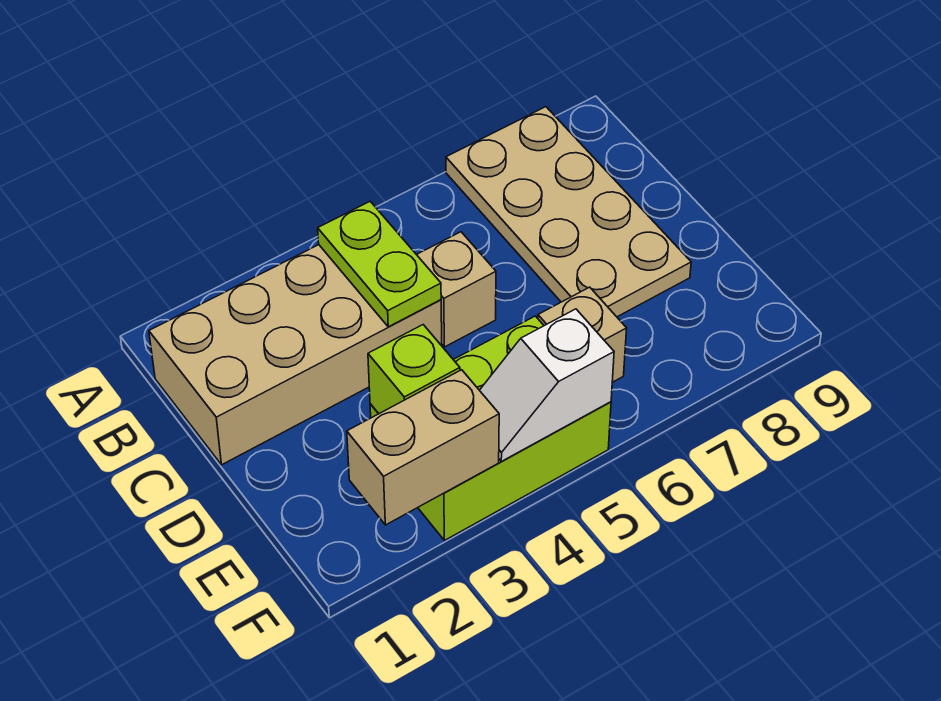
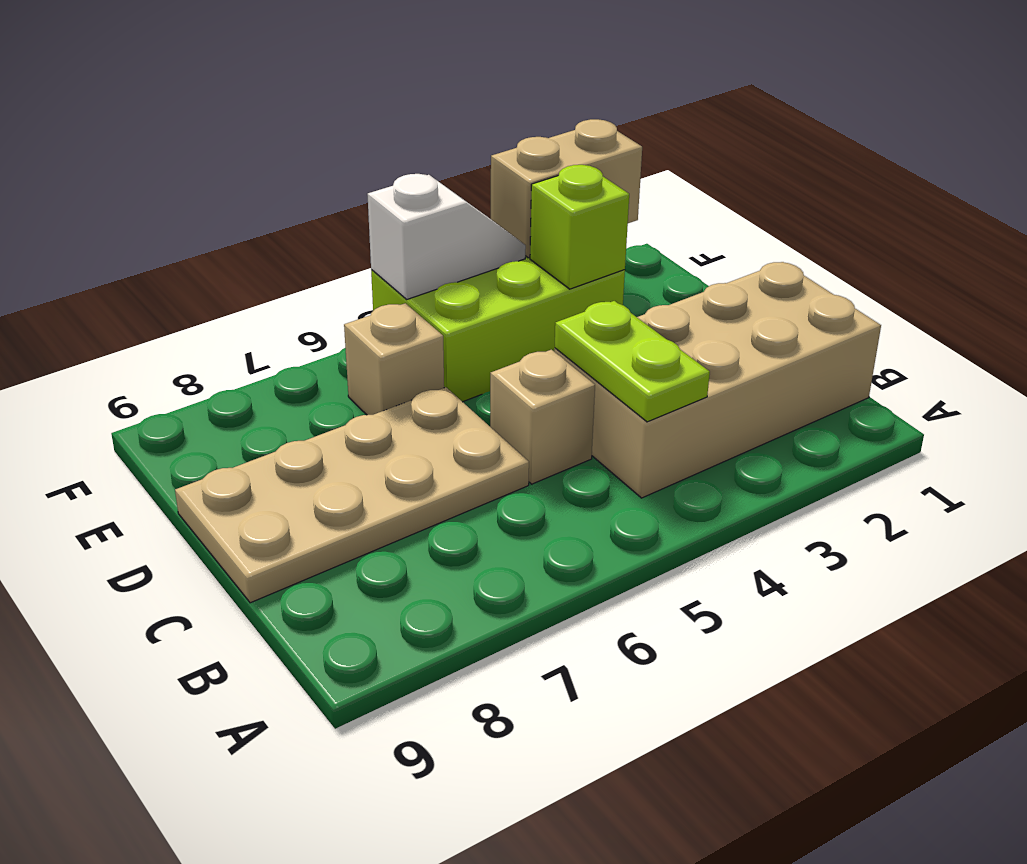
tan plate A7:D8 level 1 -> tan plate C6:D9 level 1

